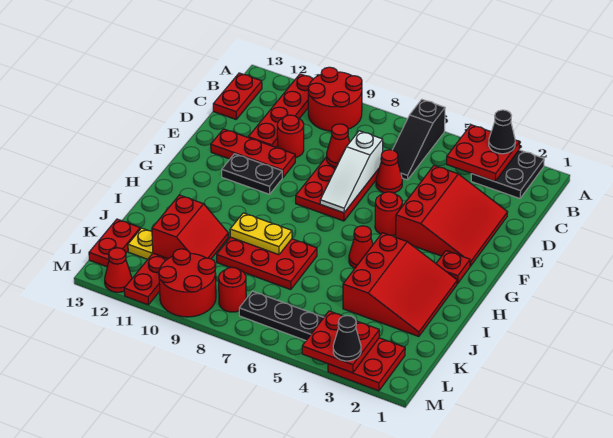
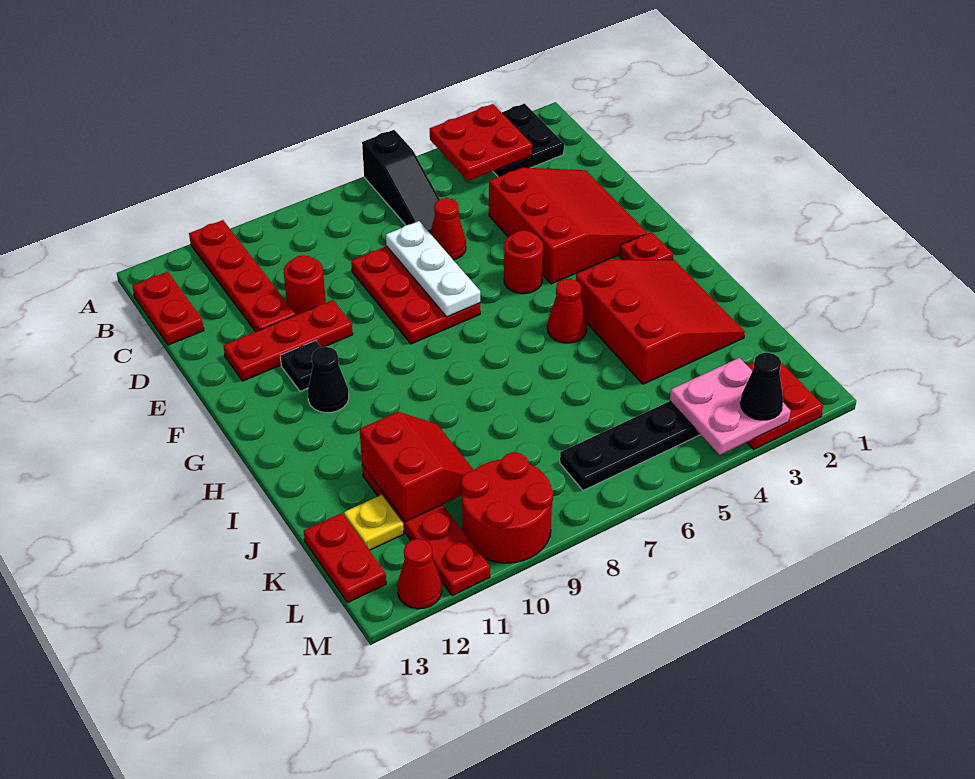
black cone A3 level 3 -> black cone G11 level 1
red round brick A9:B10 level 1 -> none
white slope D7:F7 level 2 top D -> white plate D7:F7 level 2
red cone D8 level 2 -> none
black plate F10:F11 level 1 -> black plate F11 level 1
red plate I7:J9 level 1 -> none
yellow plate I8:I9 level 2 -> none
red plate L3:M4 level 2 -> pink plate L3:M4 level 2
red round brick L8 level 1 -> none

